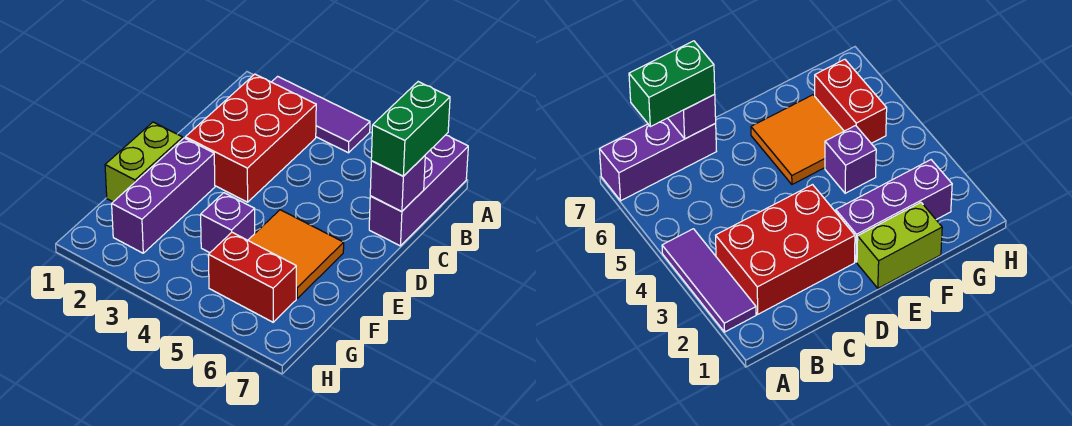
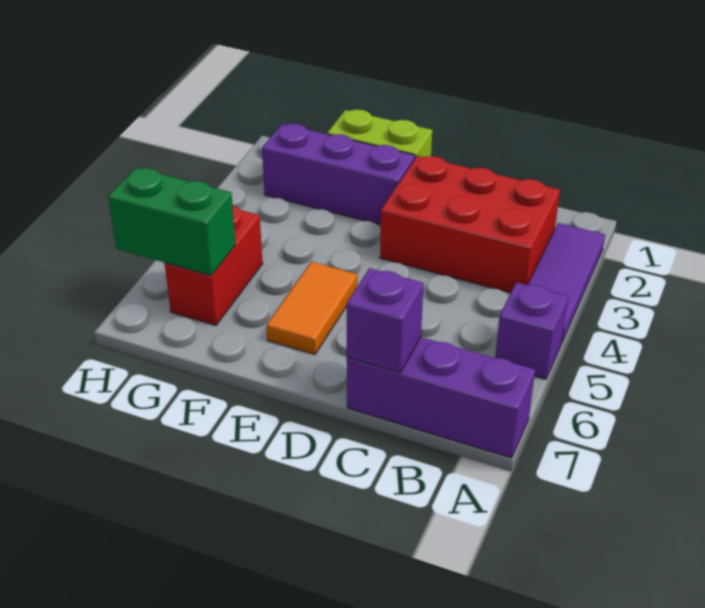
green brick B7:C7 level 3 -> green brick G6:H6 level 2
orange tile E5:F6 level 1 -> orange tile E5:E6 level 1
purple brick F4 level 1 -> purple brick A5 level 1

